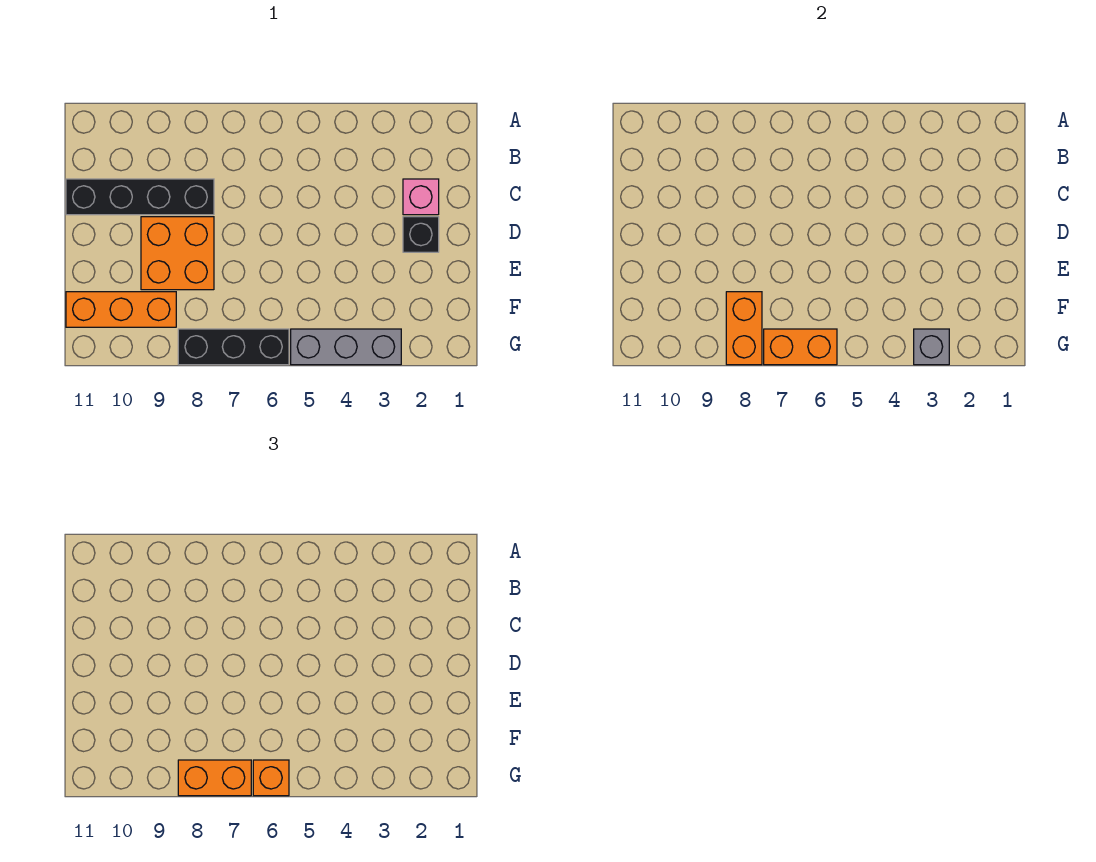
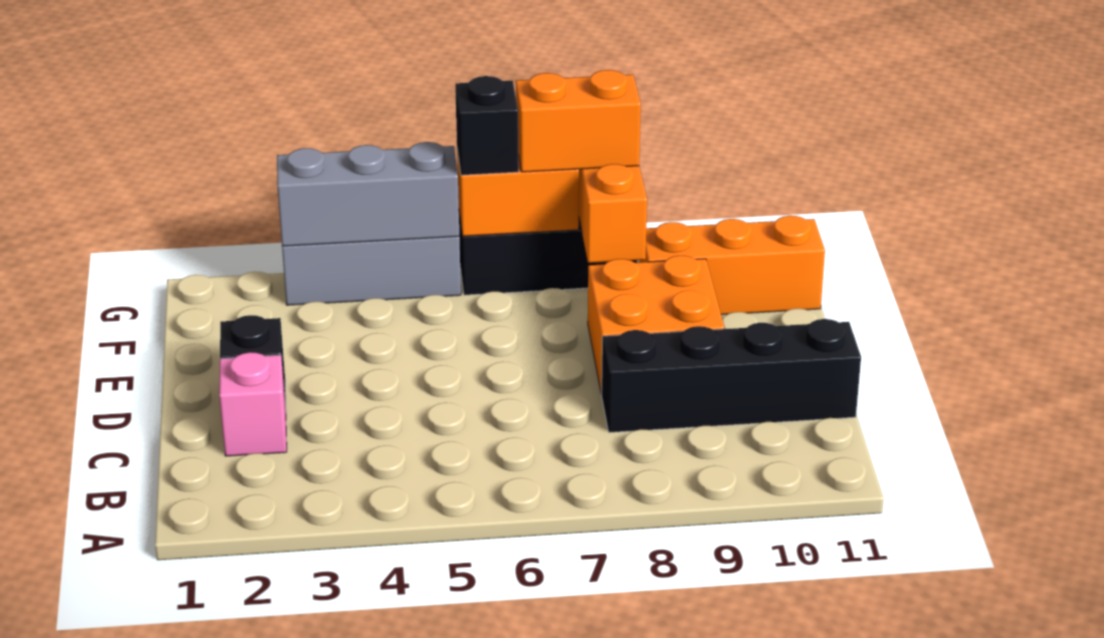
grey brick G3 level 2 -> grey brick G3:G5 level 2
orange brick G6 level 3 -> black brick G6 level 3

